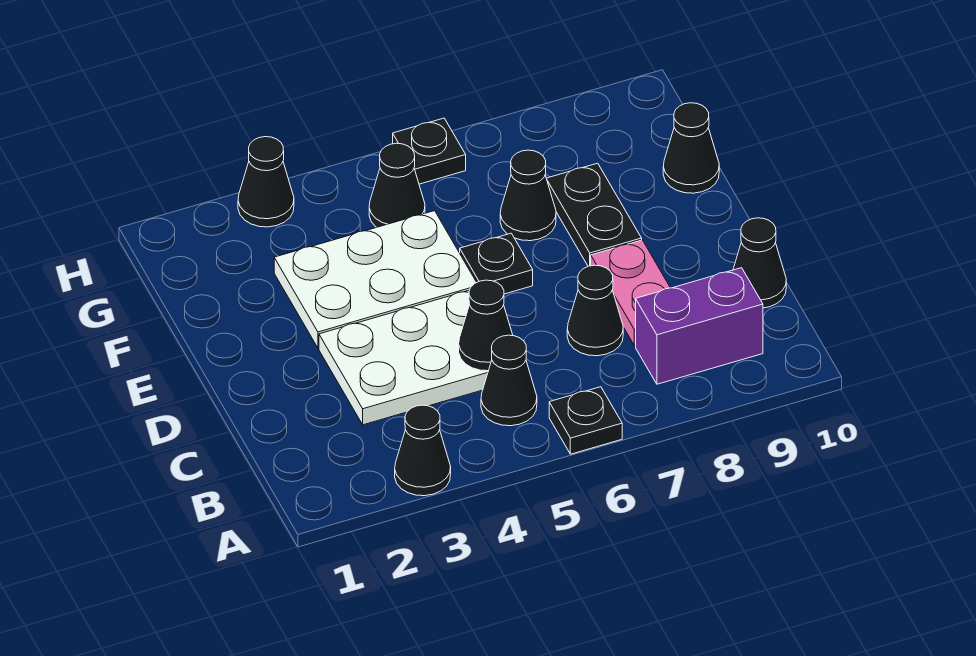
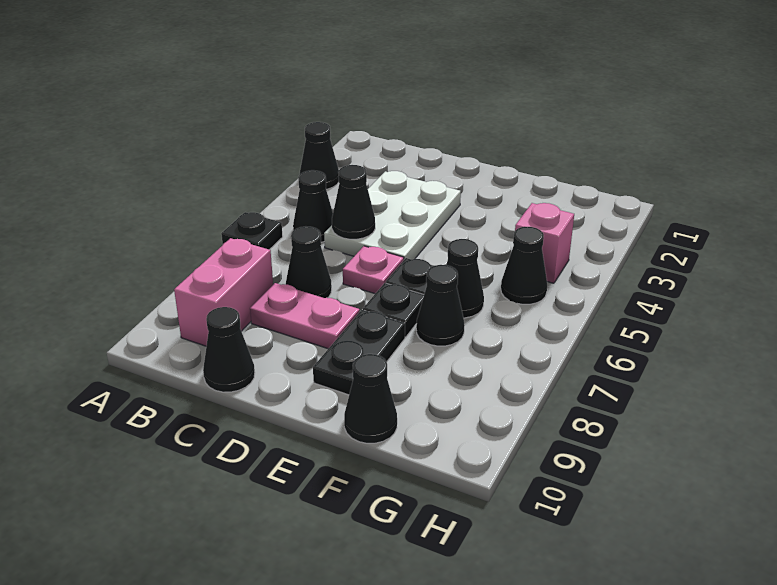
purple brick B8:B9 level 1 -> pink brick B8:B9 level 1
none -> pink plate D6 level 1
white plate E3:F5 level 1 -> none
black plate E8:F8 level 1 -> black plate E8:E9 level 1
none -> pink brick G4 level 1
black cone H3 level 1 -> black cone F6 level 1
black plate H6 level 1 -> black plate E7 level 1

